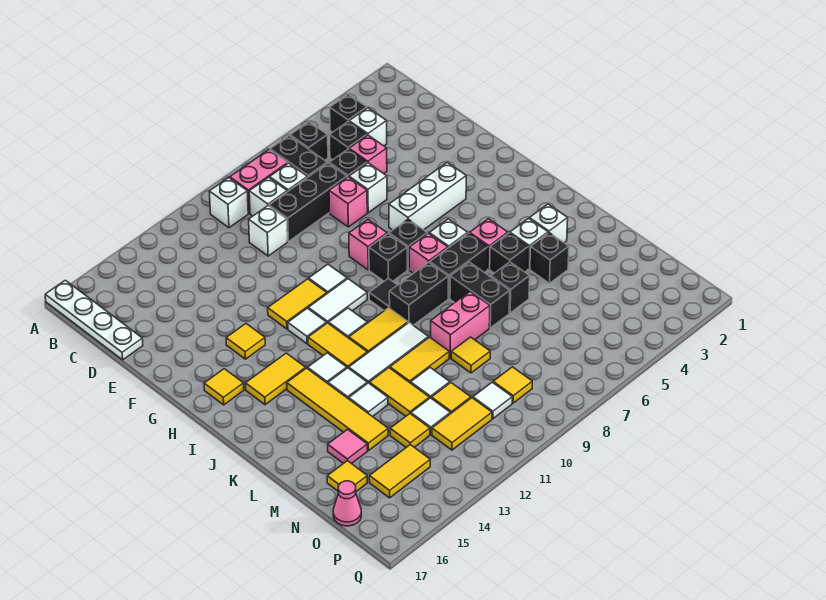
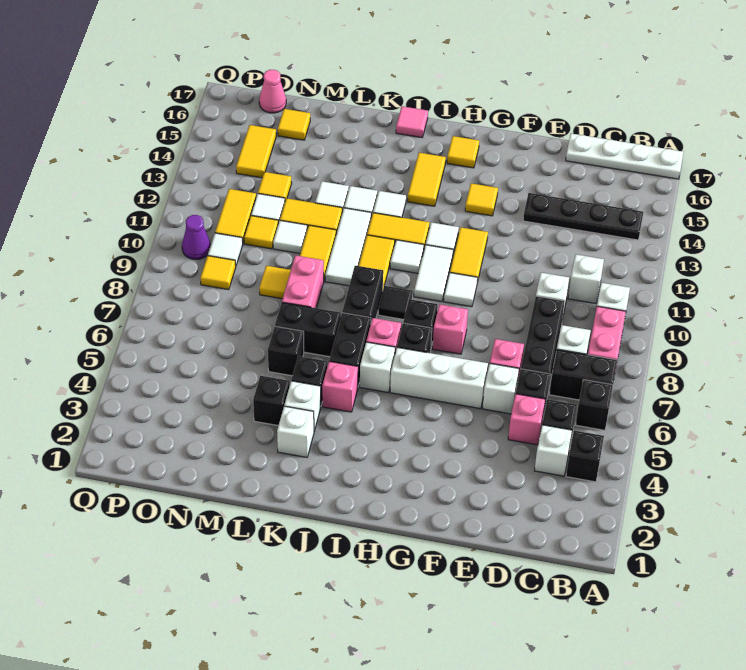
none -> black plate B14:E14 level 1
white brick C9 level 1 -> white brick C11 level 1
white brick G4:G6 level 1 -> white brick F6:H6 level 1
yellow tile J14:M14 level 1 -> none
pink tile M15 level 1 -> pink tile J17 level 1
none -> purple cone P10 level 1

